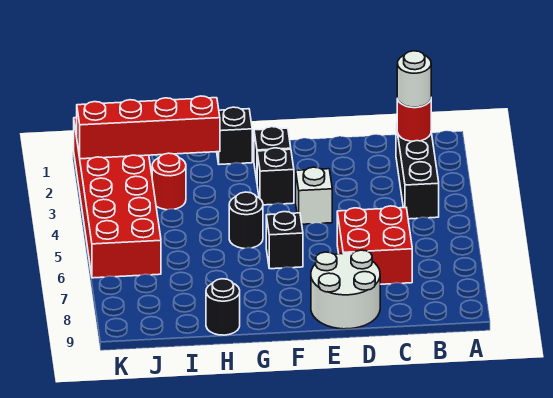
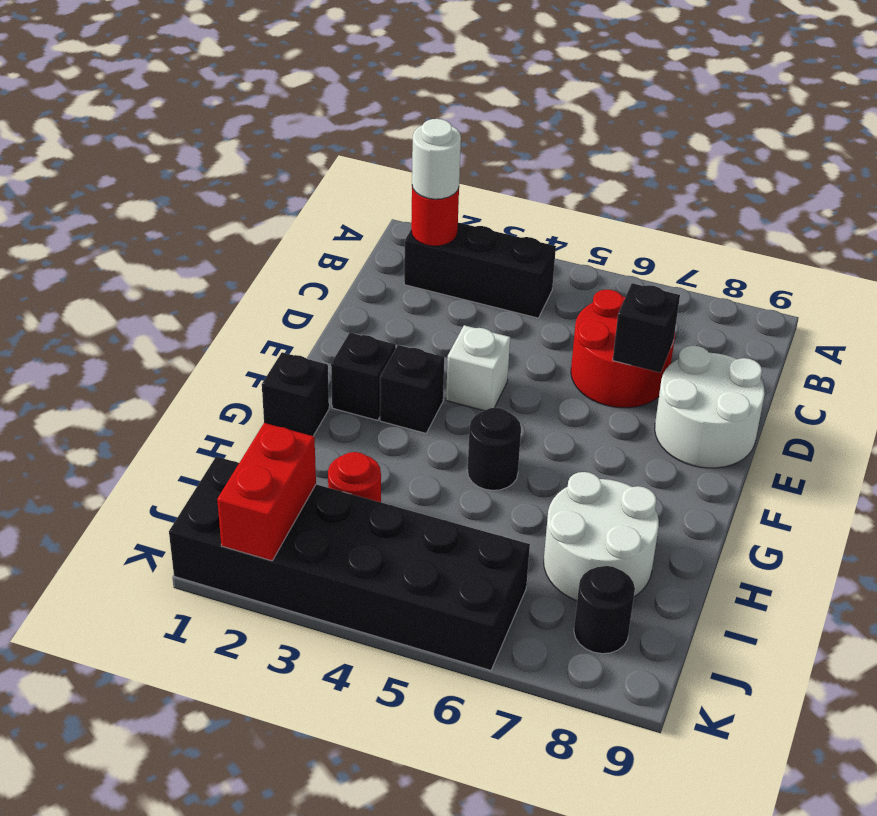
red brick C6:D7 level 1 -> red round brick C6:D7 level 1
black brick F6 level 1 -> black brick D7 level 2
red brick H2:K2 level 2 -> red brick J2:K2 level 2
none -> white round brick H7:I8 level 1
black round brick H9 level 1 -> black round brick J8 level 1
red brick J1:K6 level 1 -> black brick J1:K6 level 1

